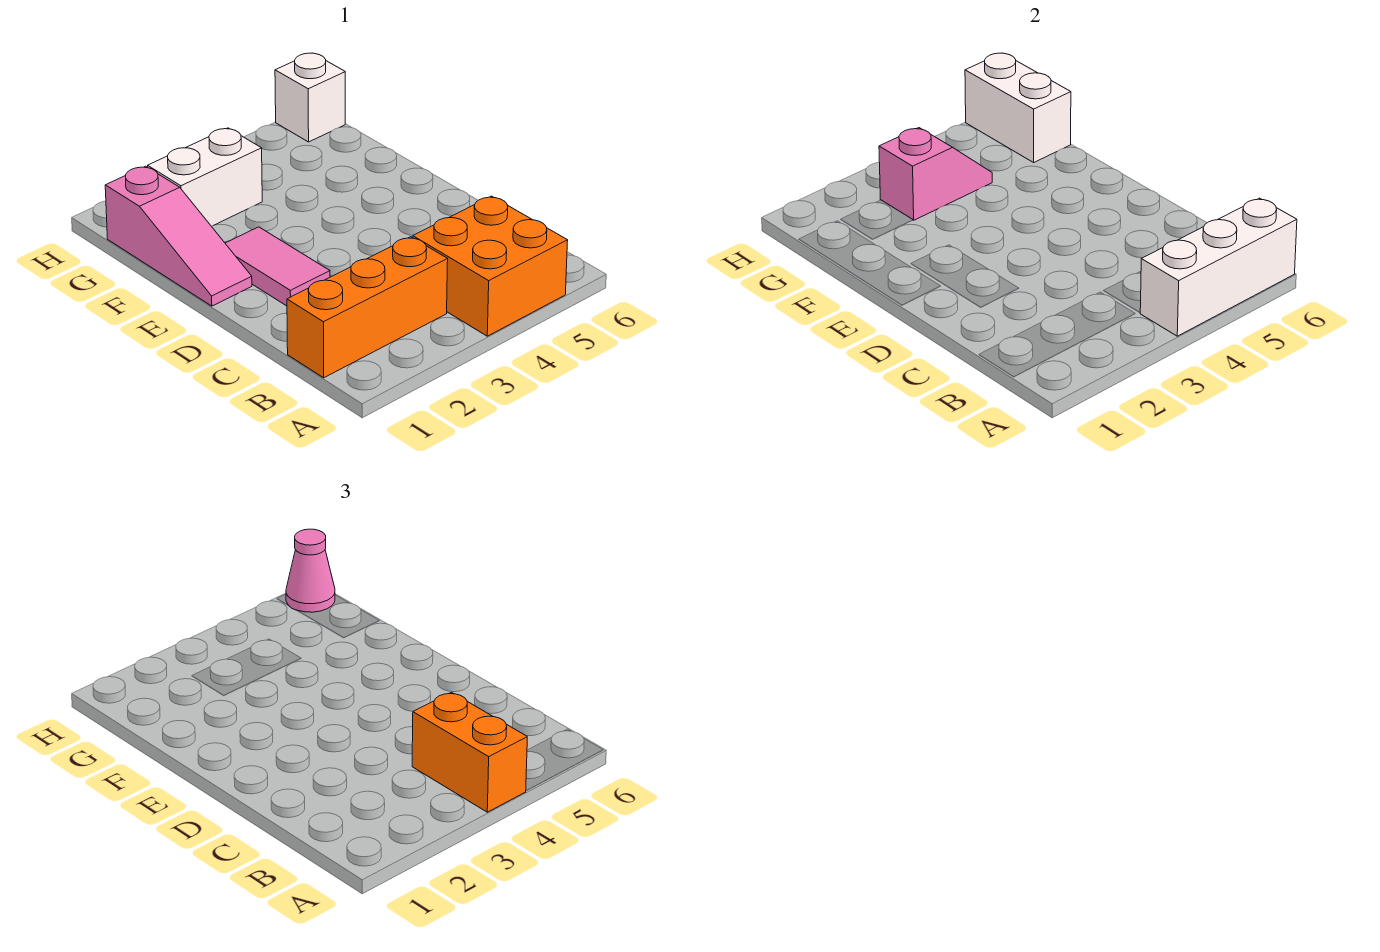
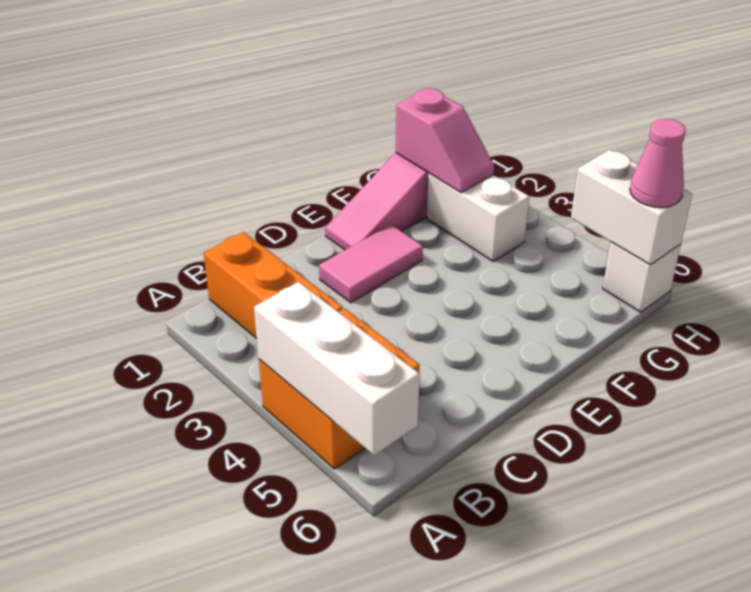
orange brick A4:B4 level 3 -> none
pink slope G3:G4 level 2 top 3 -> pink slope G1:G2 level 2 top 1
white brick G6:H6 level 2 -> white brick H5:H6 level 2

